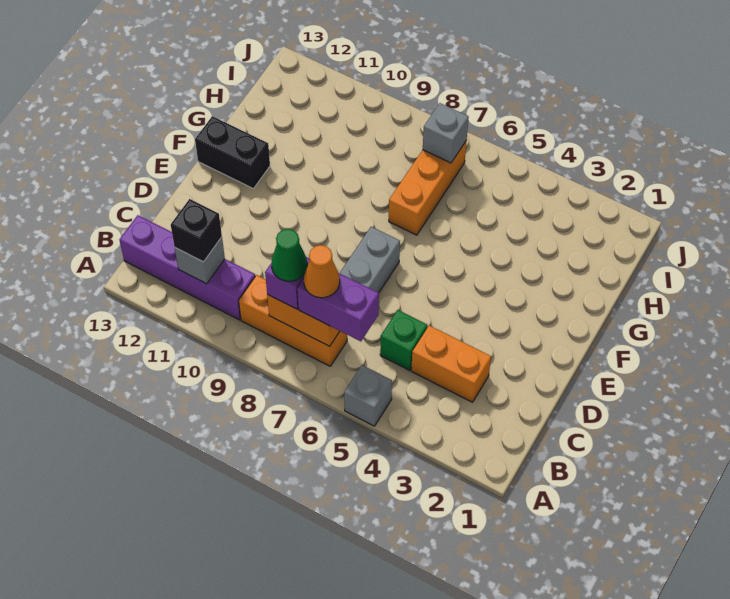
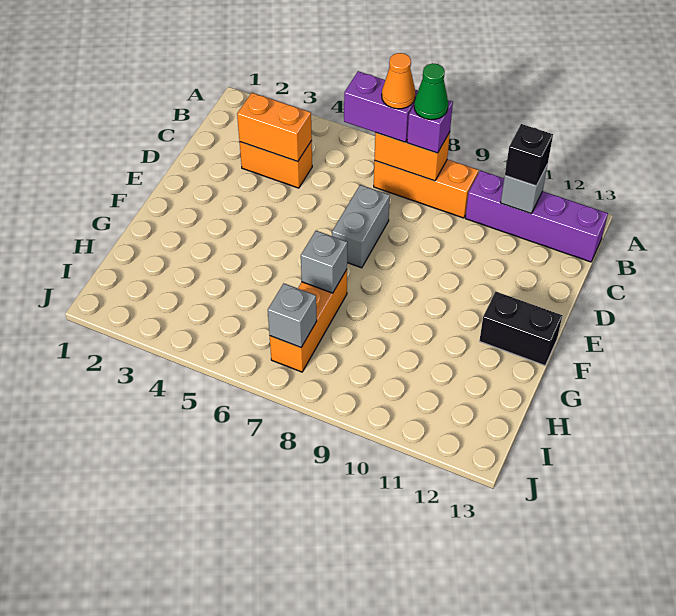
grey brick A5 level 1 -> grey brick G7 level 2
none -> orange brick C3:C4 level 2
green brick C5 level 1 -> none

